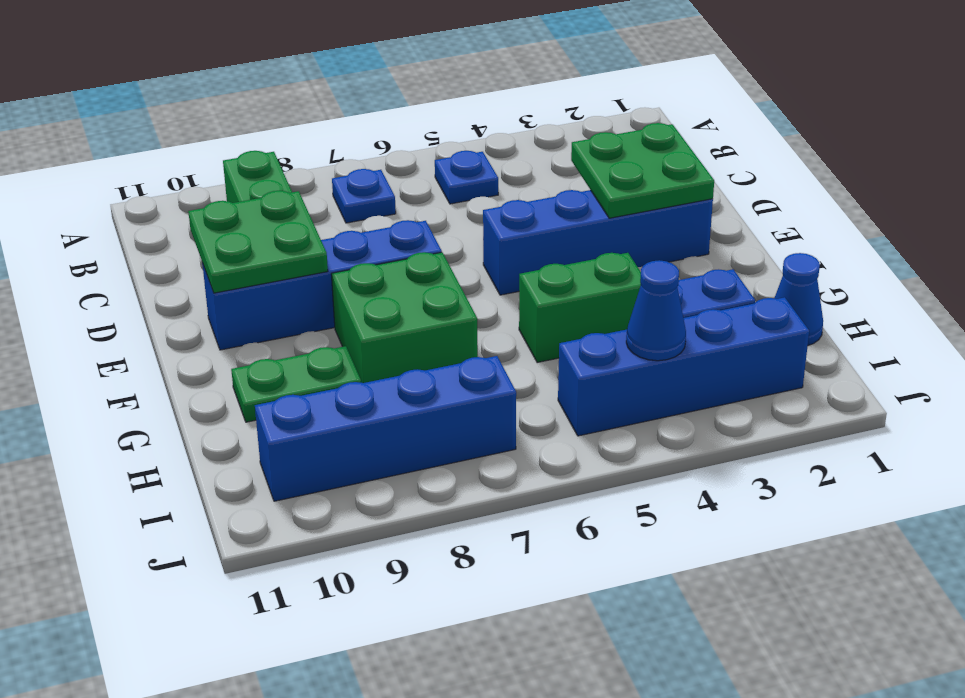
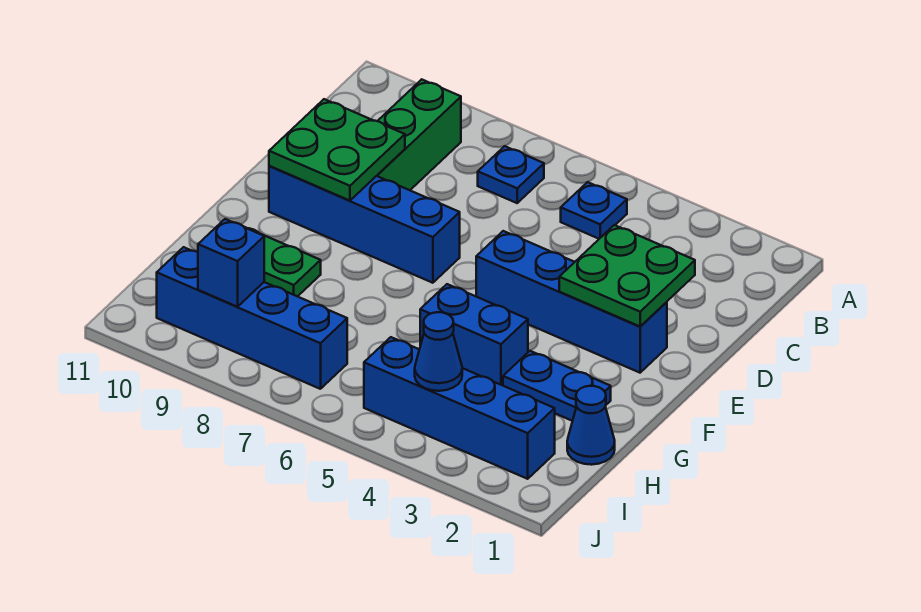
green brick F7:G8 level 1 -> none
green brick G4:G5 level 1 -> blue brick G4:G5 level 1
none -> blue brick I9 level 2

